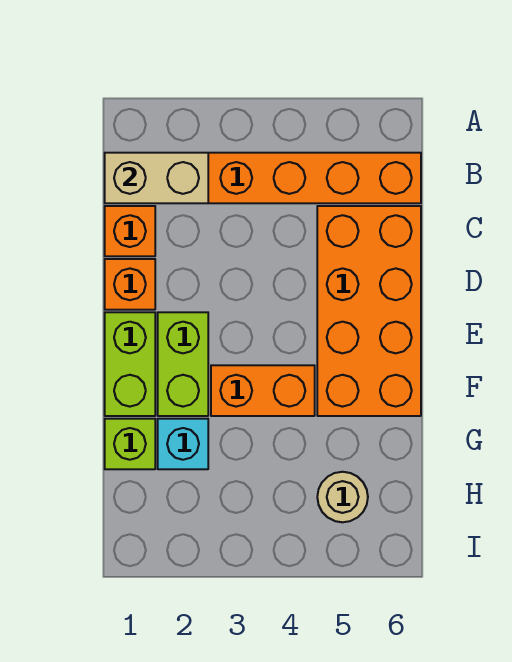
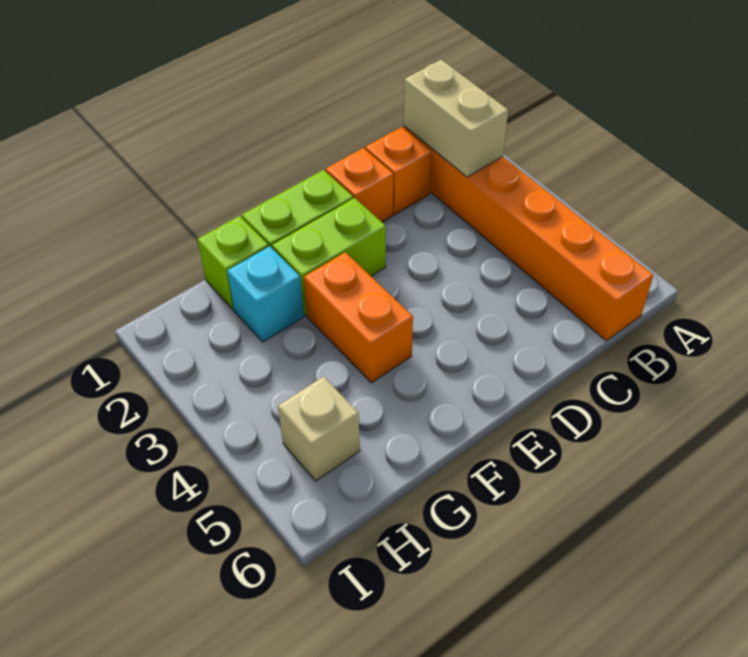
orange brick C5:F6 level 1 -> none
tan round brick H5 level 1 -> tan brick H5 level 1

